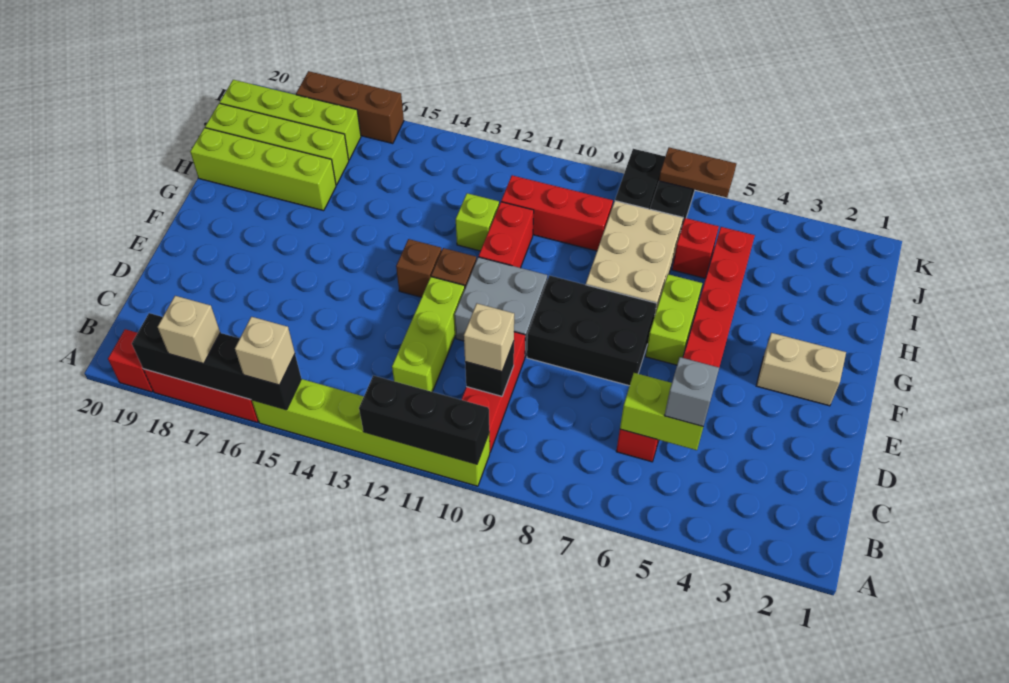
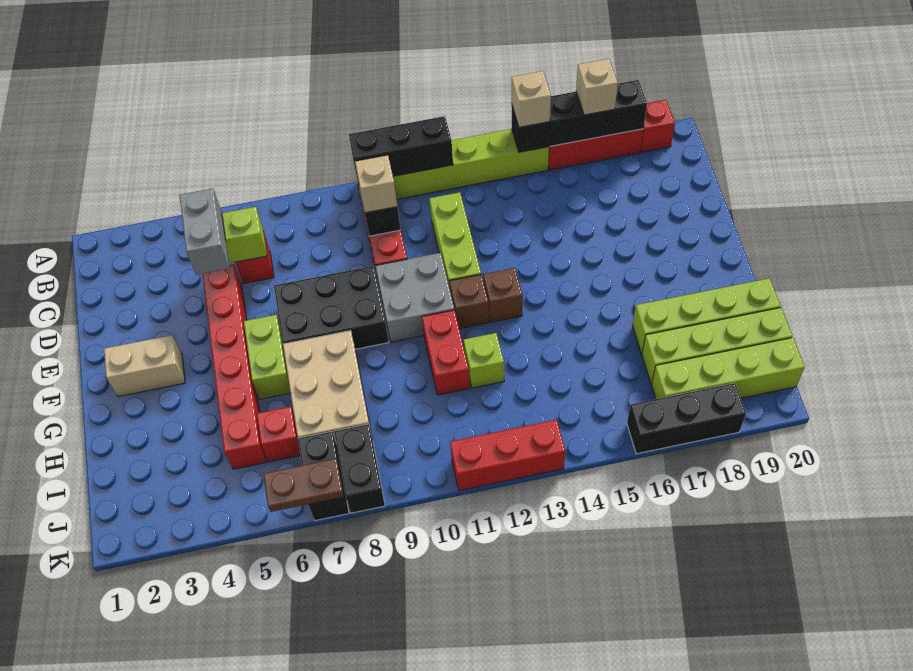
grey brick C5 level 3 -> grey brick C5:D5 level 3
red brick I9:I11 level 1 -> red brick K11:K13 level 1
brown brick K16:K18 level 1 -> black brick K16:K18 level 1

